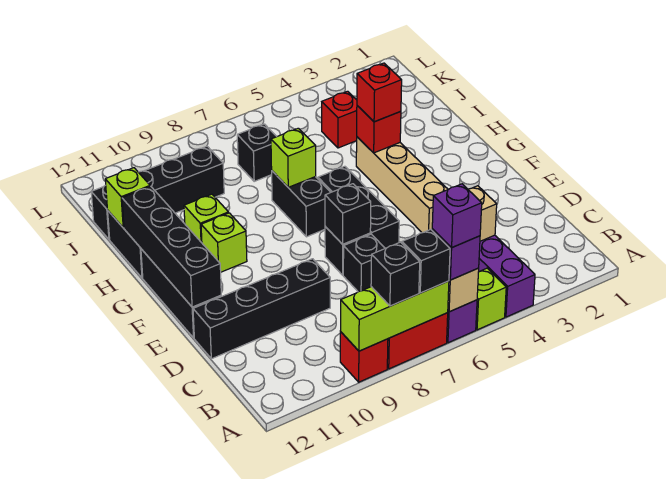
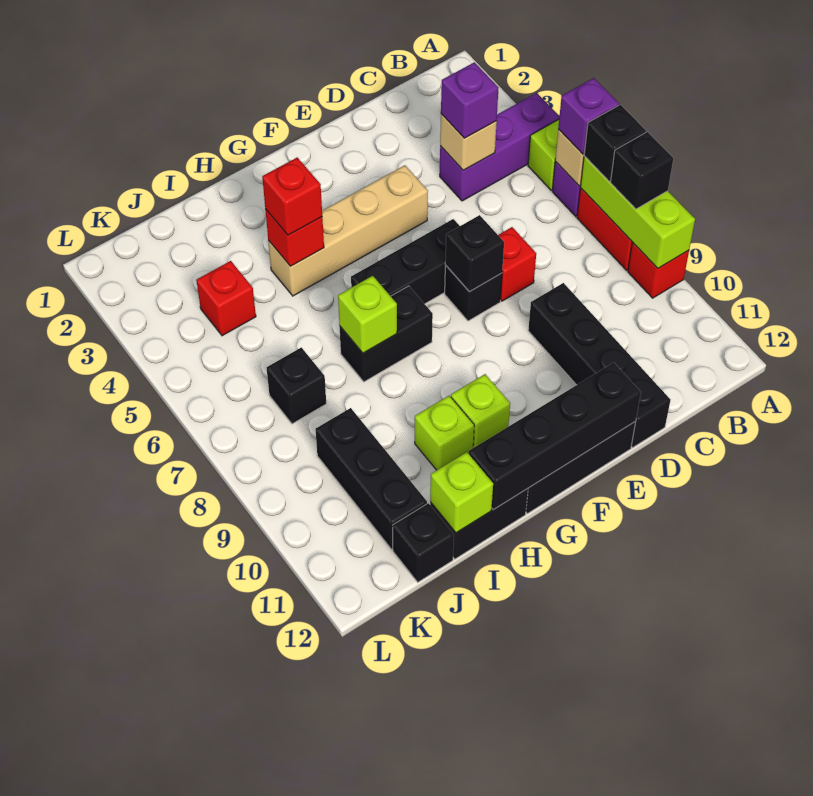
purple brick A6 level 4 -> purple brick C4 level 3
black brick D7 level 1 -> red brick D7 level 1

